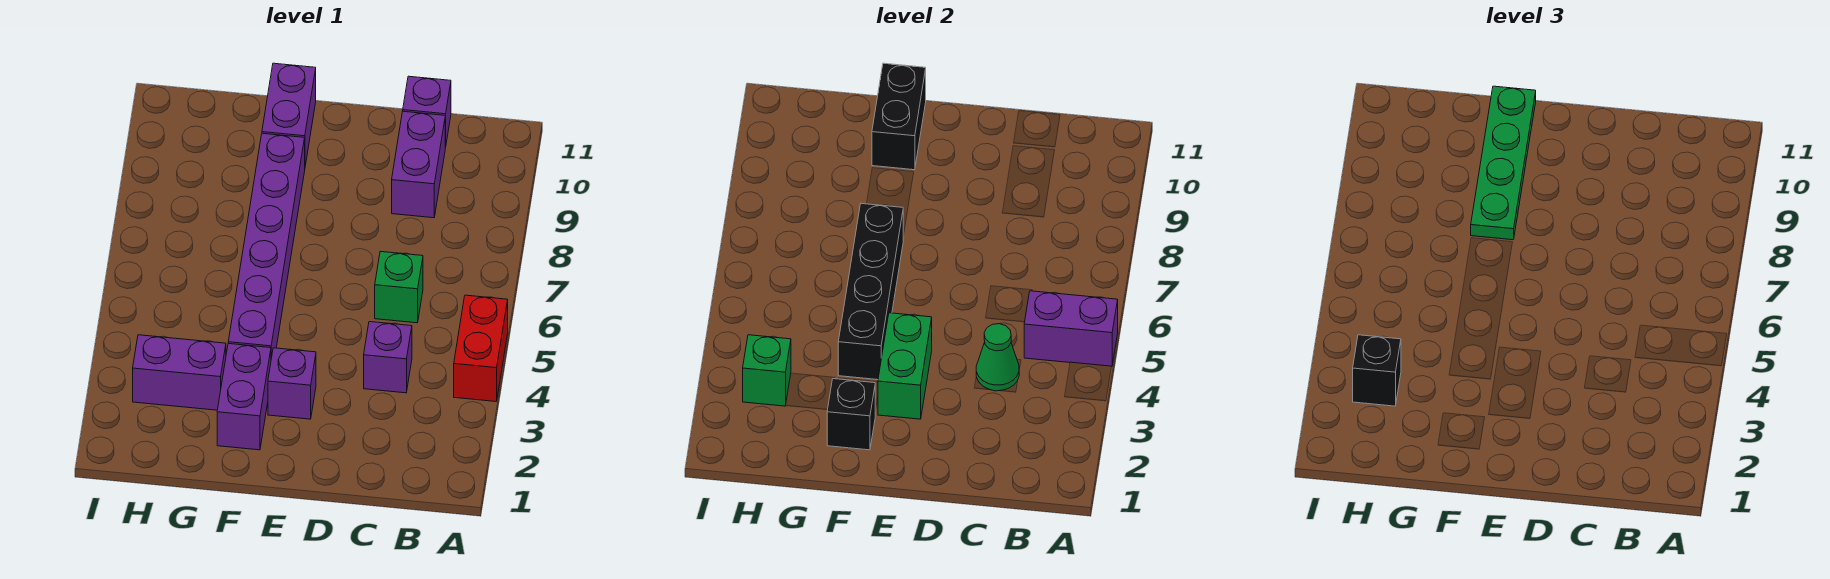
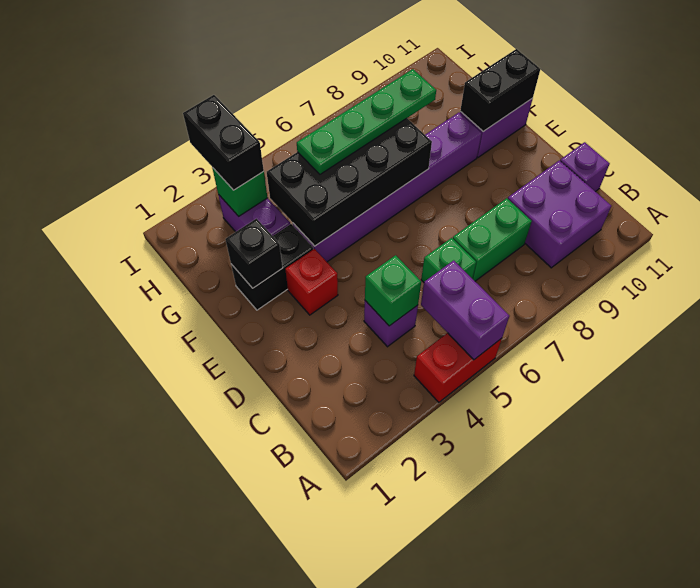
green cone C4 level 2 -> green brick C4 level 2
purple brick C9:C10 level 1 -> purple brick B9:C10 level 1
purple brick E3 level 1 -> red brick E3 level 1
green brick E3:E4 level 2 -> green brick C7:C8 level 1
purple brick F2:F3 level 1 -> black brick F2:F3 level 1
black brick F4:F7 level 2 -> black brick F4:G7 level 2
green plate F8:F11 level 3 -> green plate G5:G8 level 3
black brick H3 level 3 -> black brick H3:I3 level 3

